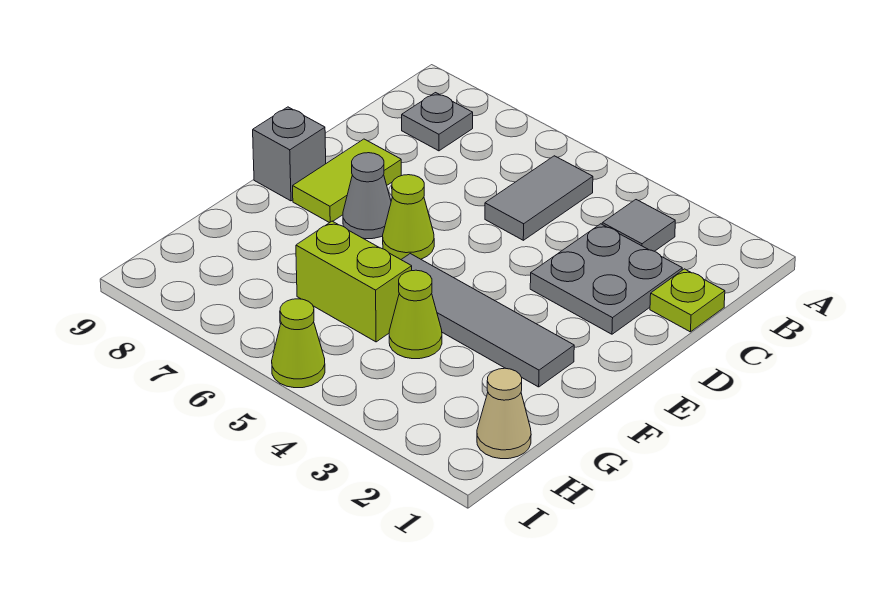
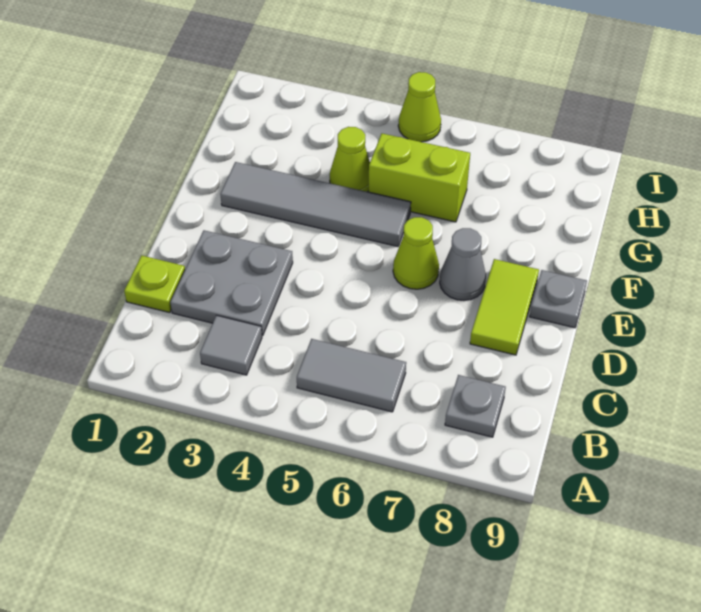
grey tile B5:C5 level 1 -> grey tile B5:B6 level 1
grey brick E9 level 1 -> grey plate E9 level 1
tan cone H1 level 1 -> none

